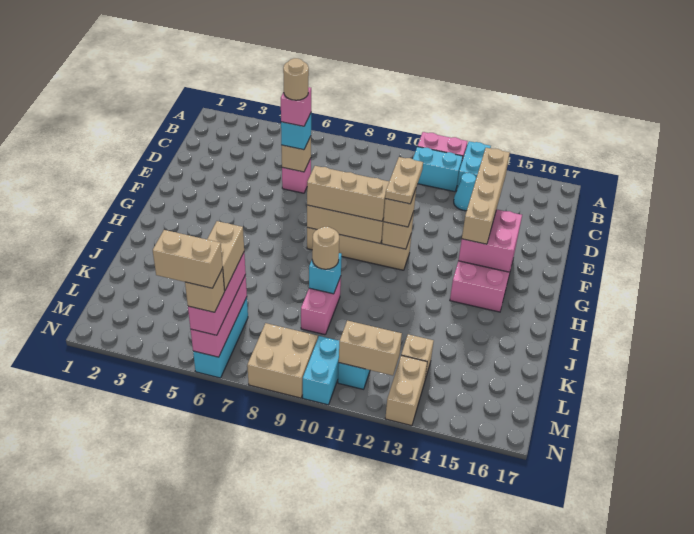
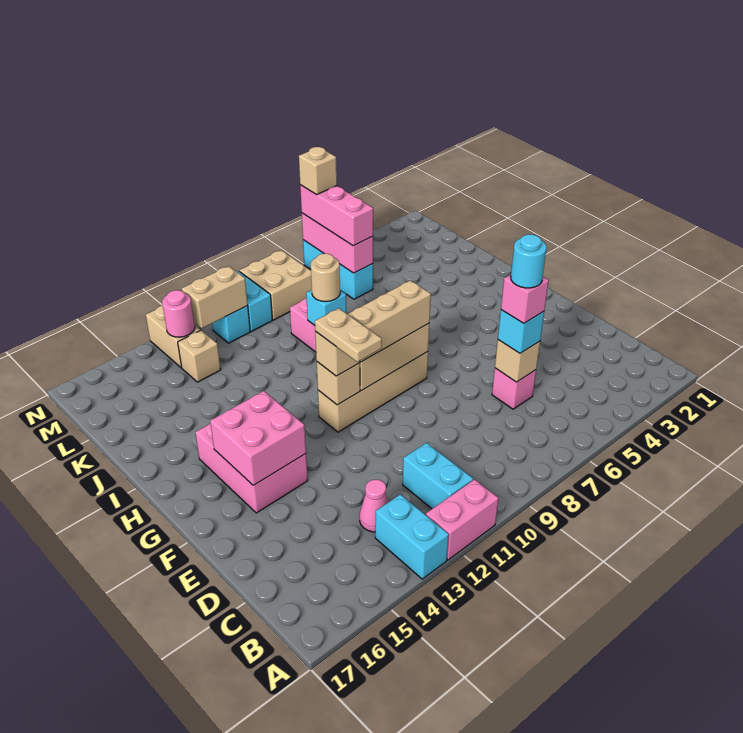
cyan brick B11:B12 level 1 -> cyan brick B11:C11 level 1
cyan cone C13 level 1 -> pink cone C13 level 1
tan round brick D6 level 5 -> cyan round brick D6 level 5
tan brick D14:G14 level 3 -> none
tan brick L6:M6 level 4 -> none
none -> pink round brick M13 level 2
tan brick N5:N6 level 5 -> none

